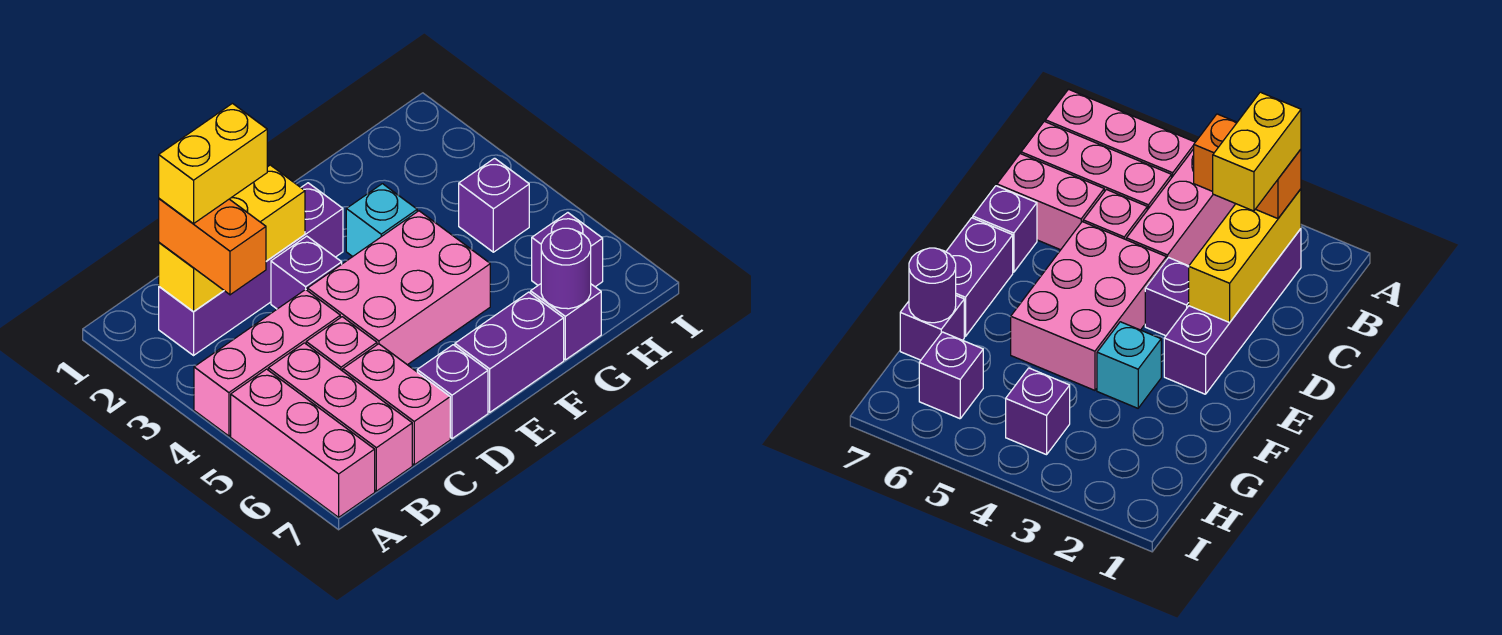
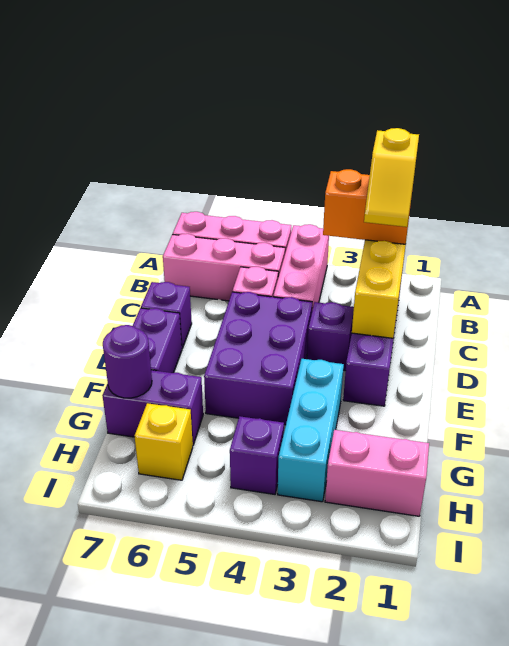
yellow brick B2:C2 level 4 -> yellow slope B2:C2 level 4 top B
pink brick C6:C7 level 1 -> pink brick H1:H2 level 1
pink brick D4:F5 level 1 -> purple brick D4:F5 level 1
cyan brick F3 level 1 -> cyan brick F3:H3 level 1
purple brick G7 level 1 -> purple brick G6:G7 level 1
purple brick H6 level 1 -> yellow brick H6 level 1

